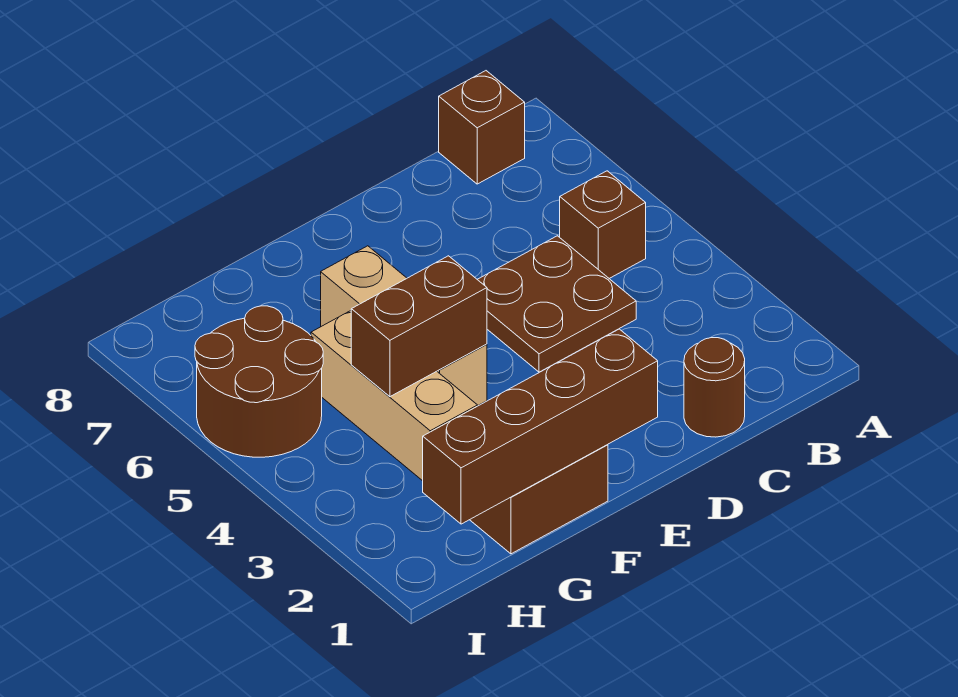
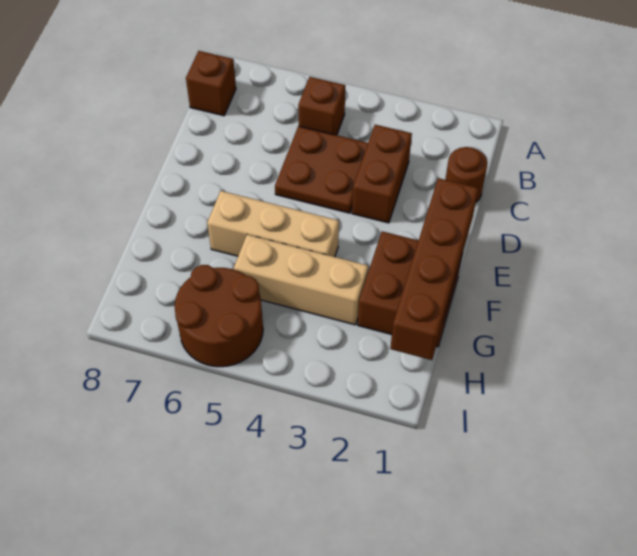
brown brick F4:G4 level 2 -> brown brick C3:D3 level 1

